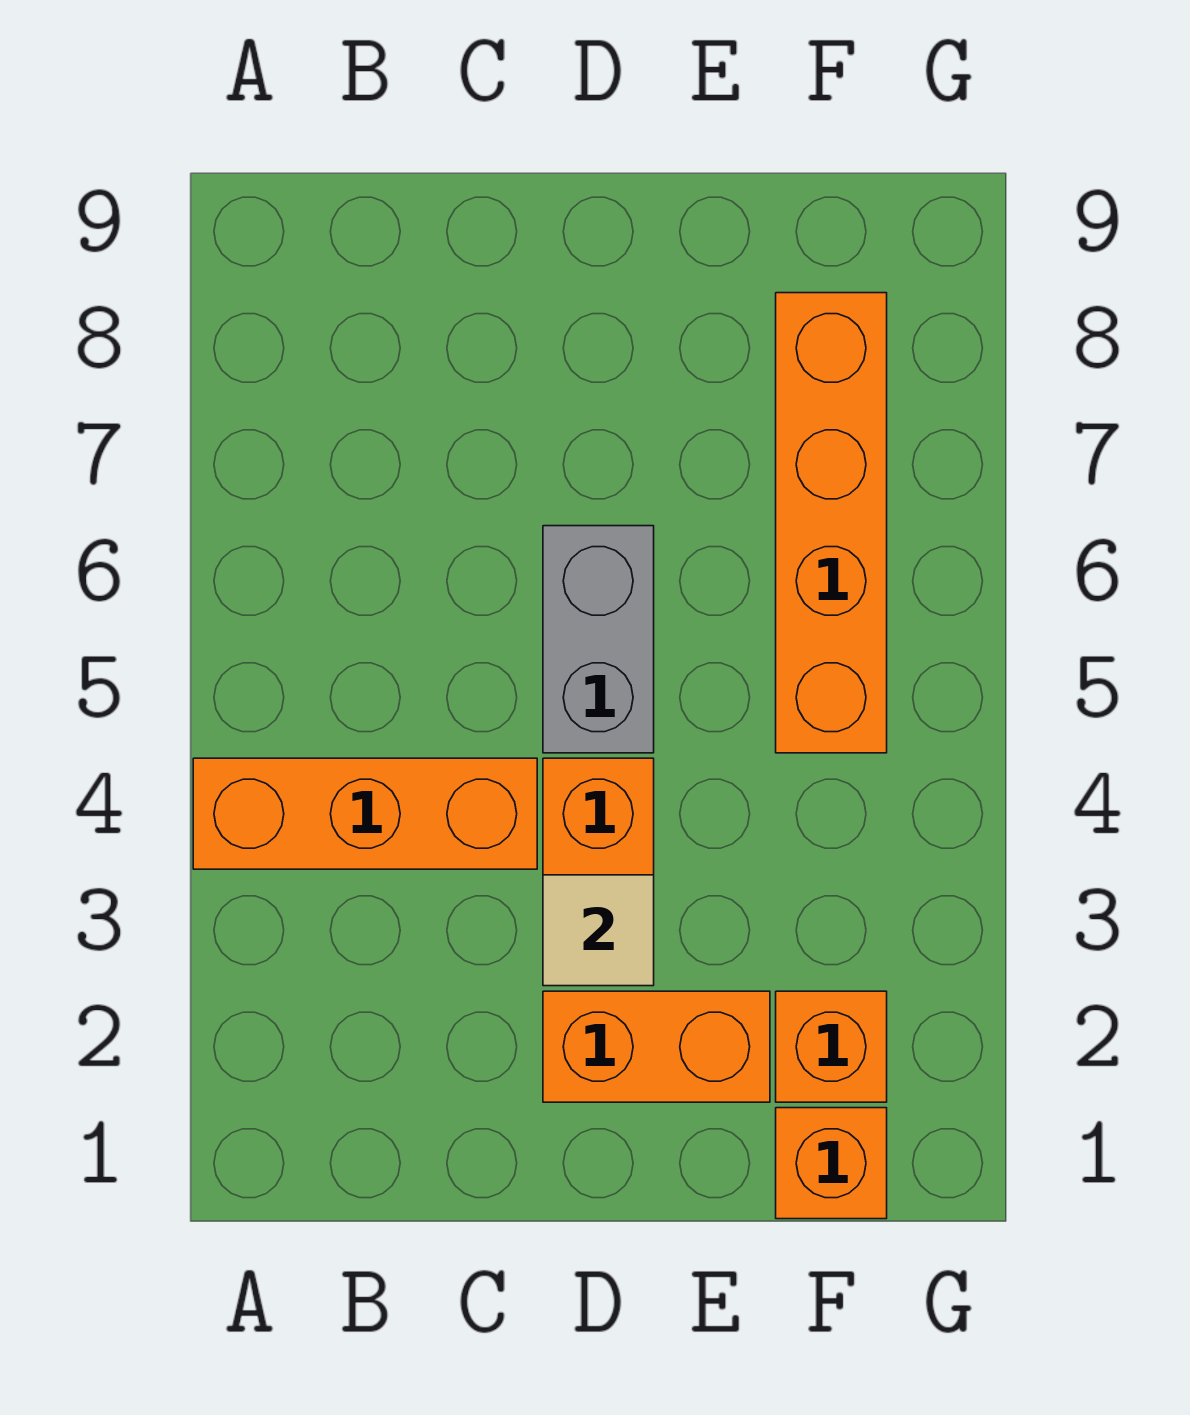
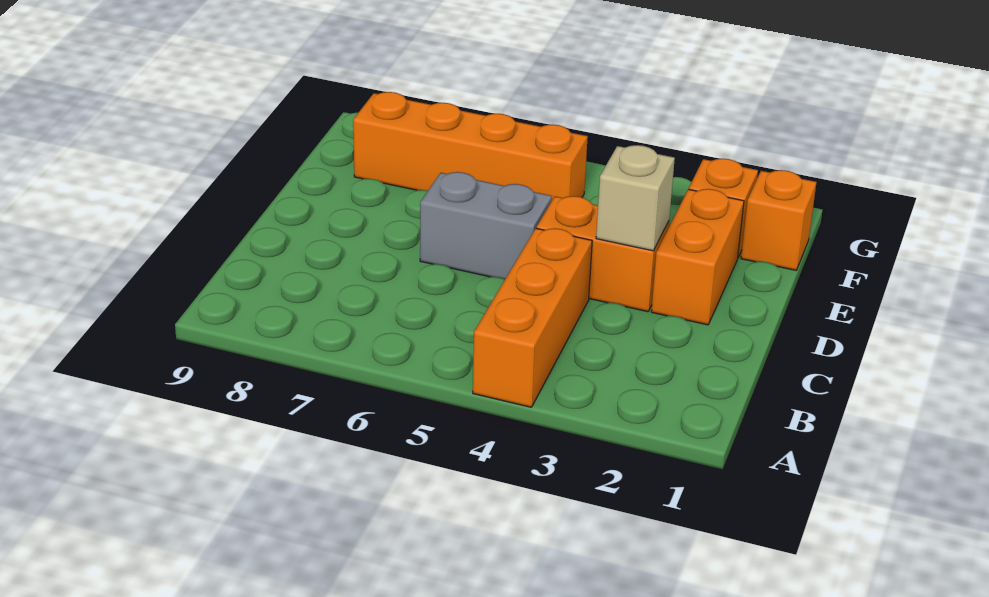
tan tile D3 level 2 -> tan brick D3 level 2

